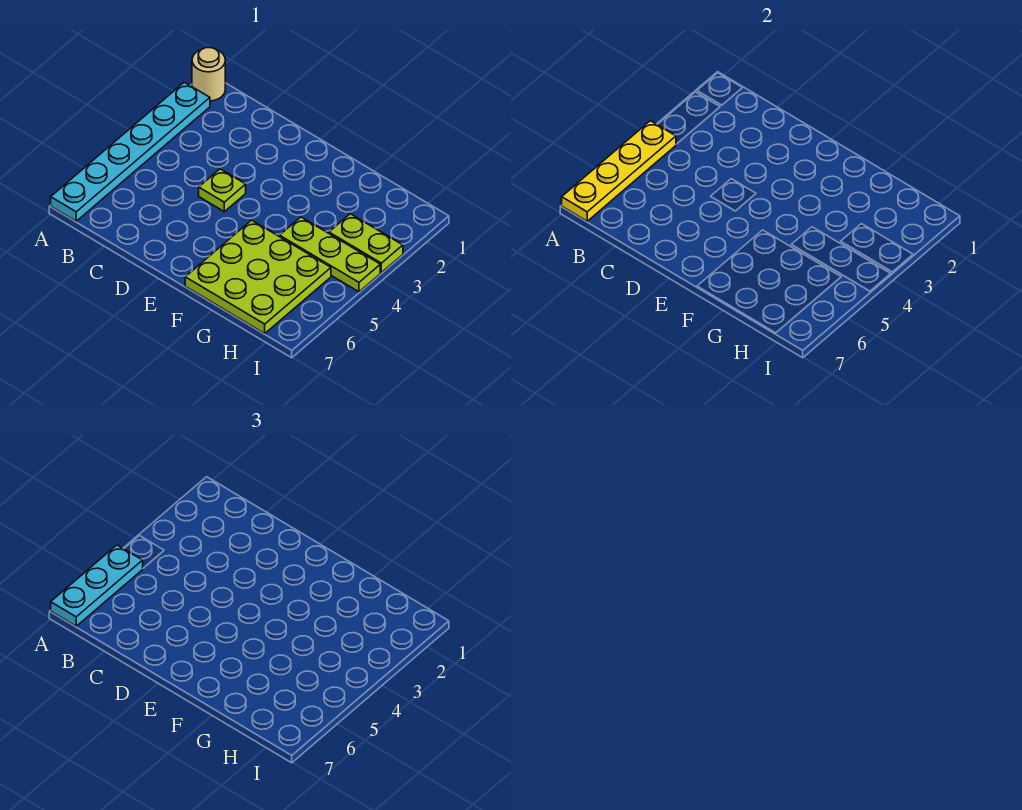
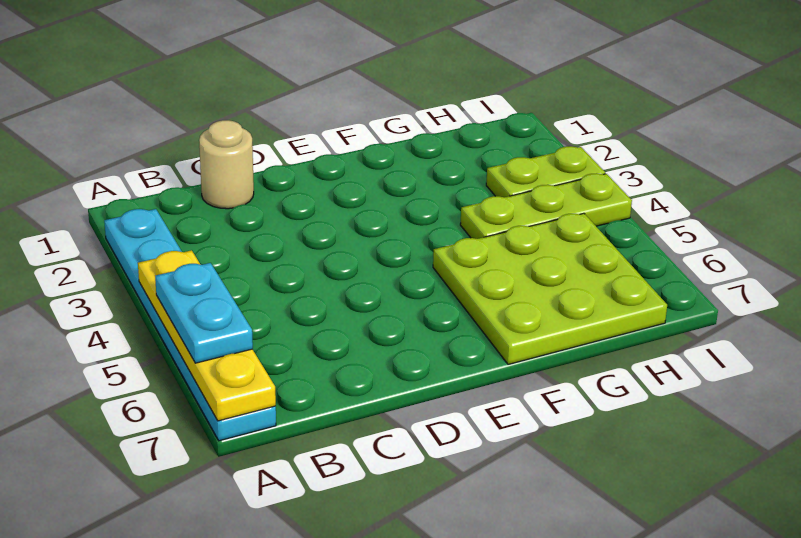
tan round brick A1 level 1 -> tan round brick C1 level 1
cyan plate A5:A7 level 3 -> cyan plate A5:A6 level 3
lime plate D4 level 1 -> none

